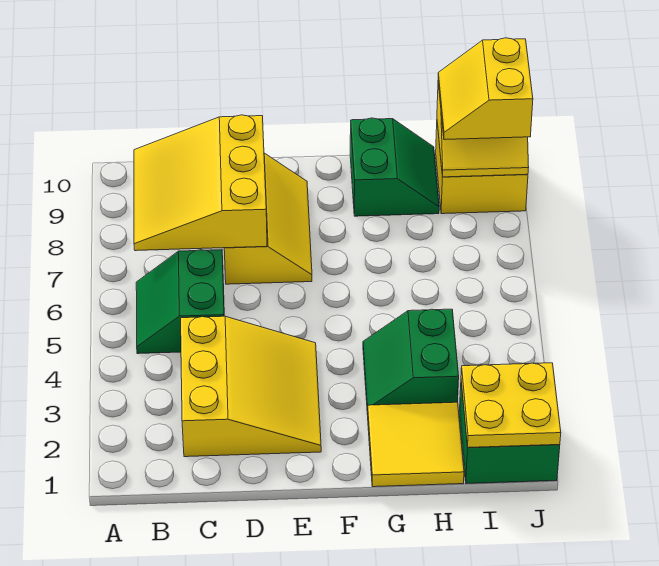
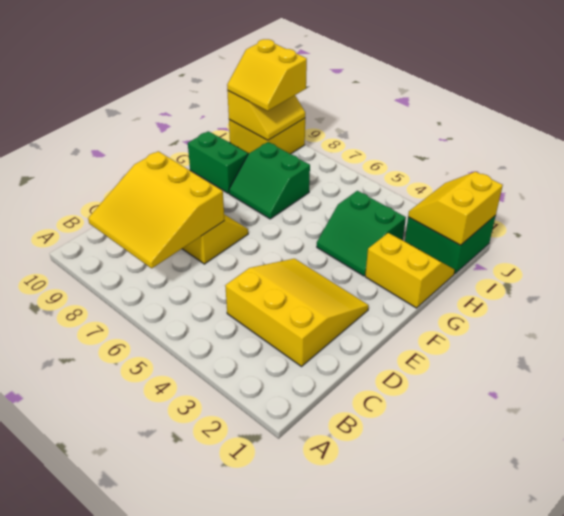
green slope B5:C6 level 1 top C -> green slope G7:H8 level 1 top H
yellow tile G1:H2 level 1 -> yellow slope G1:H2 level 1 top G
yellow plate I1:J2 level 2 -> yellow slope I1:J2 level 2 top 1

